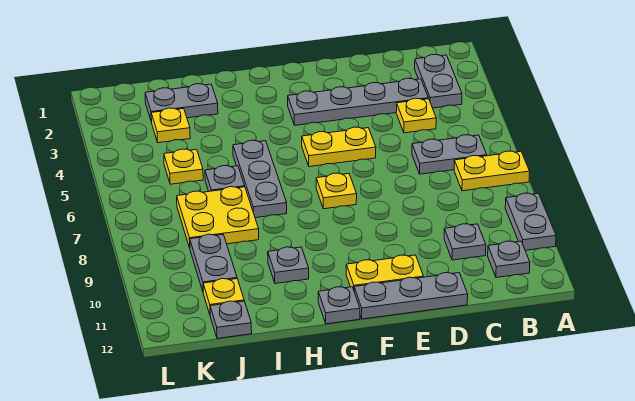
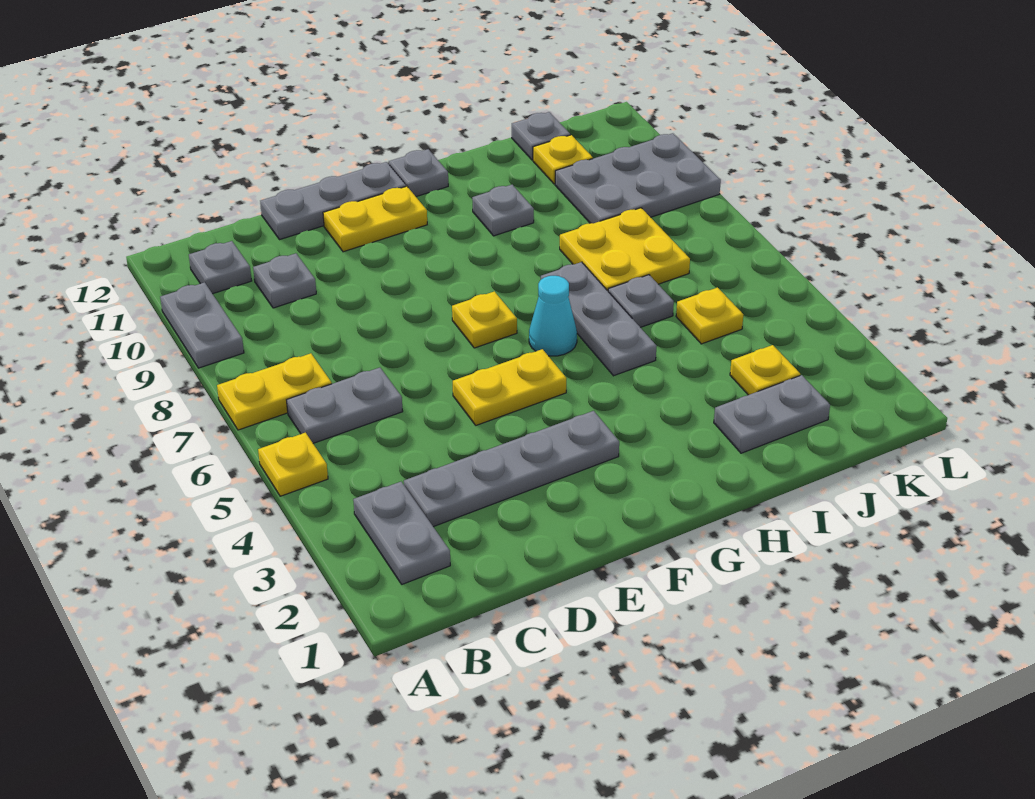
yellow plate C4 level 1 -> yellow plate A5 level 1
none -> cyan cone G6 level 1
grey plate J9:J10 level 1 -> grey plate J9:L10 level 1

